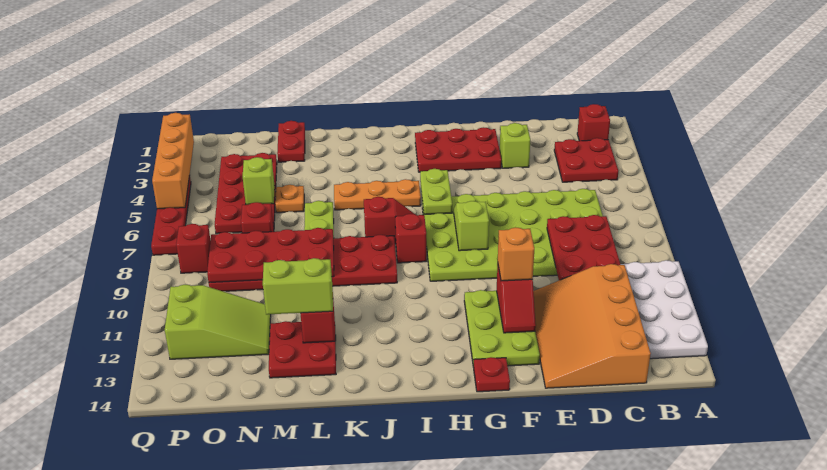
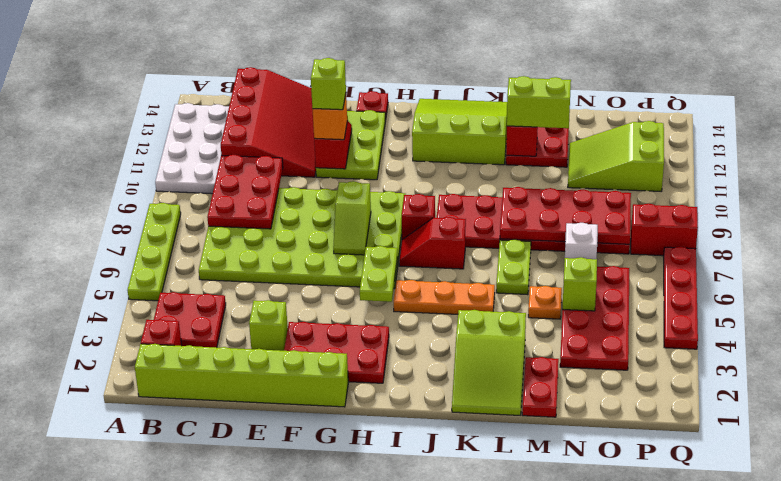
none -> lime plate A5:A8 level 1
none -> lime brick B1:G1 level 1
orange slope C11:E14 level 1 top C -> red slope C11:E14 level 1 top C
none -> lime brick F11 level 4
none -> lime slope I12:K14 level 1 top 12
none -> lime slope K1:L3 level 1 top 3
red brick N7 level 1 -> white brick N7 level 1
red brick P8 level 1 -> red brick P8:Q8 level 1
orange brick Q2:Q5 level 2 -> none

